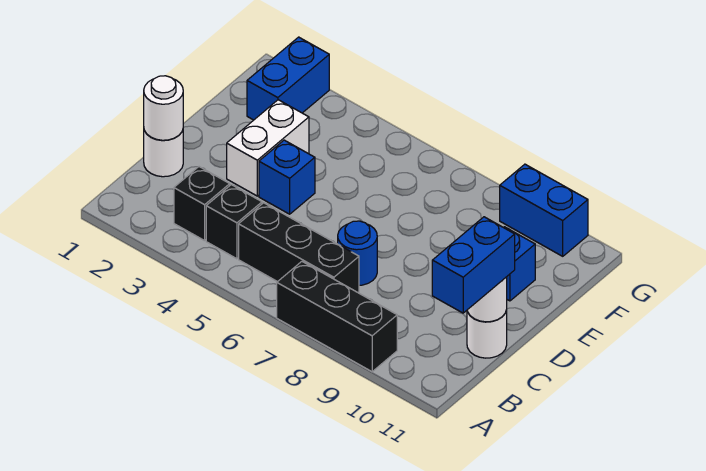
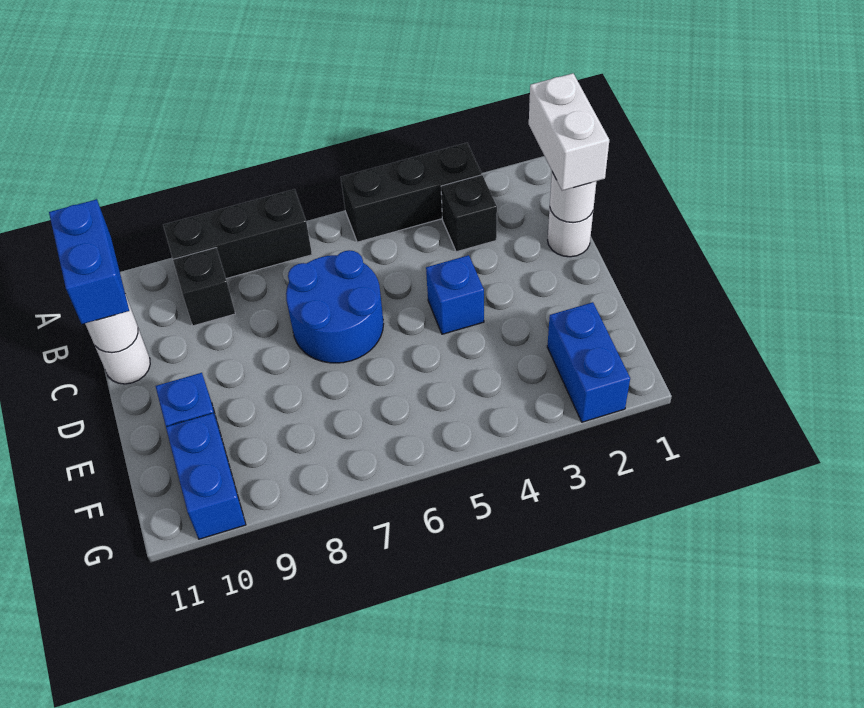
black brick B4 level 1 -> black brick B9 level 1
black brick B5:B7 level 1 -> black brick A3:A5 level 1
blue round brick C7 level 1 -> blue round brick C6:D7 level 1
white brick D3:E3 level 1 -> white brick B1:C1 level 3
blue brick G9:G10 level 1 -> blue brick F10:G10 level 1

